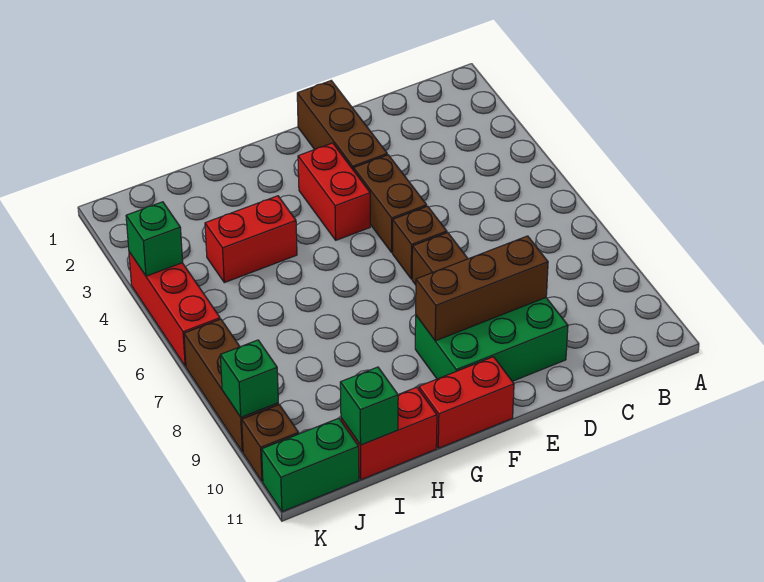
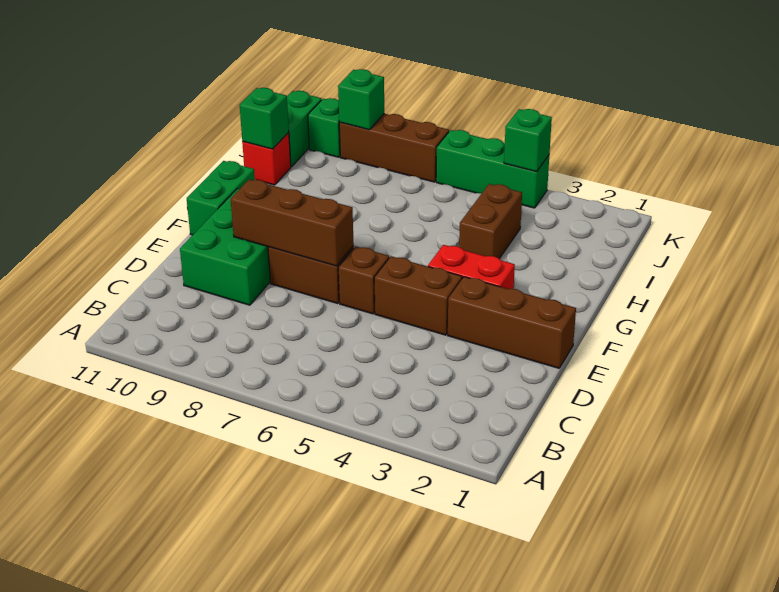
brown brick D9:F9 level 2 -> brown brick E7:E9 level 2
red brick F11:G11 level 1 -> green brick F11:G11 level 1
red brick H4:I4 level 1 -> brown brick H4:I4 level 1
red brick H11:I11 level 1 -> red brick I11 level 1
red brick K4:K6 level 1 -> green brick K4:K6 level 1
brown brick K10 level 1 -> green brick K10 level 1

